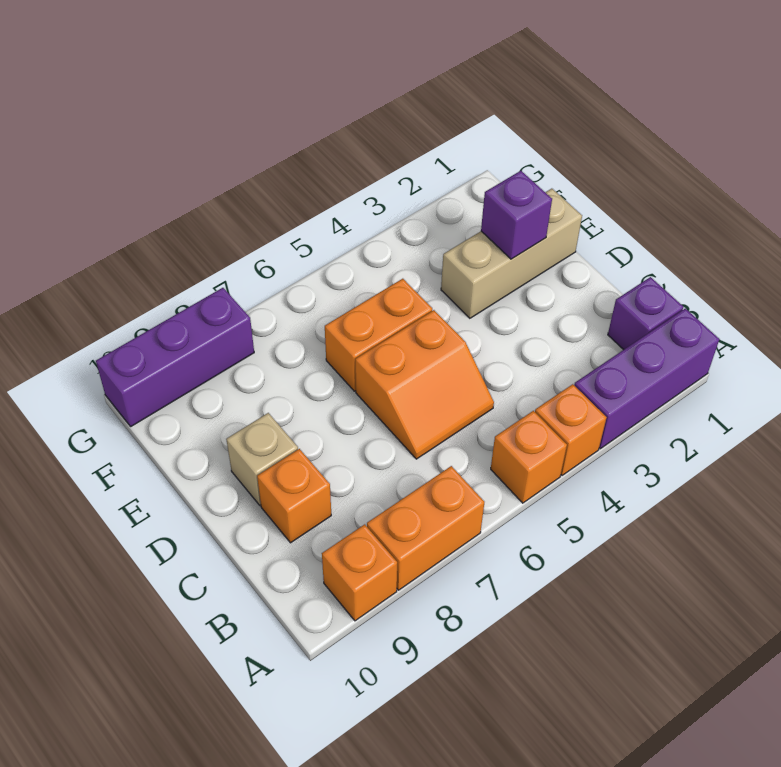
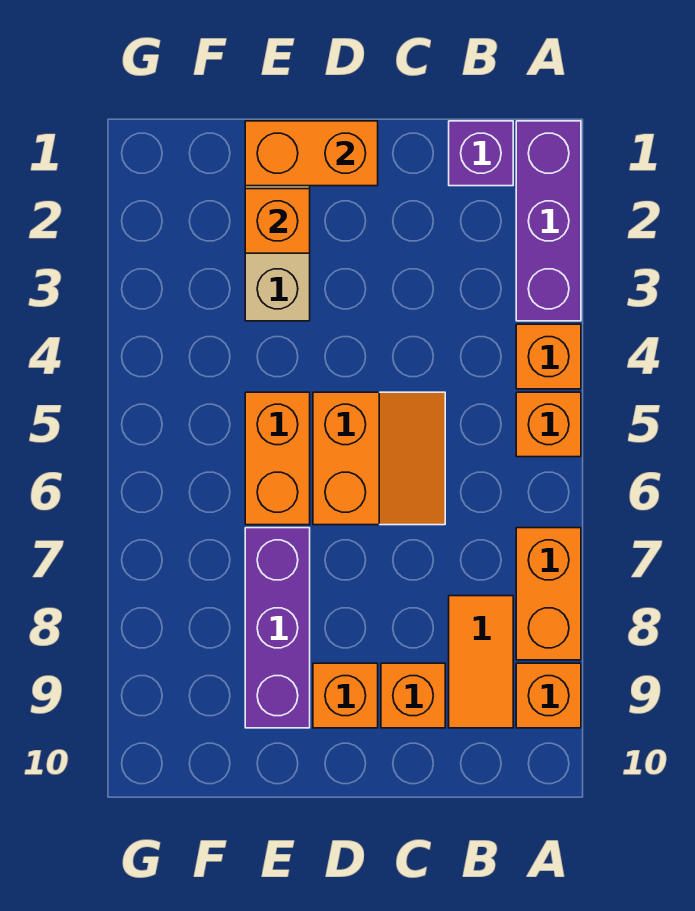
none -> orange tile B8:B9 level 1
none -> orange brick D1:E1 level 2
tan brick D9 level 1 -> orange brick D9 level 1
purple brick E2 level 2 -> orange brick E2 level 2
purple brick G8:G10 level 1 -> purple brick E7:E9 level 1

